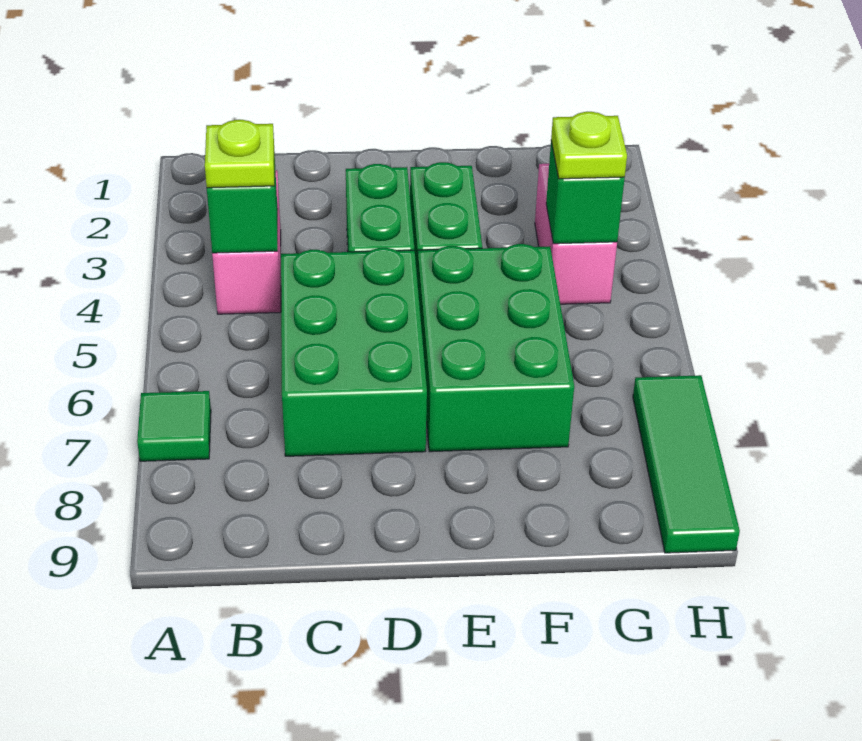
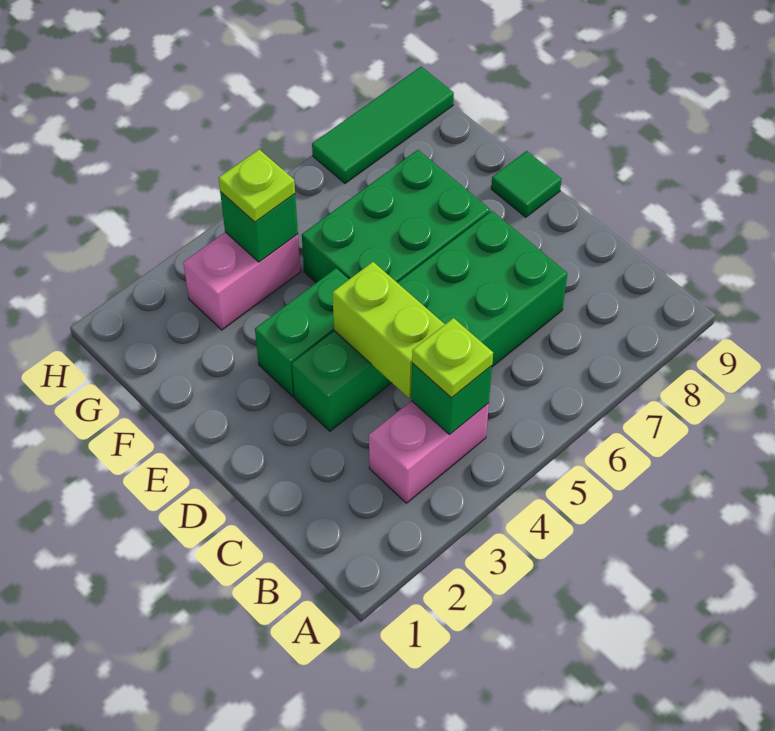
green tile A7 level 1 -> green tile E9 level 1
none -> lime brick C4:D4 level 2

